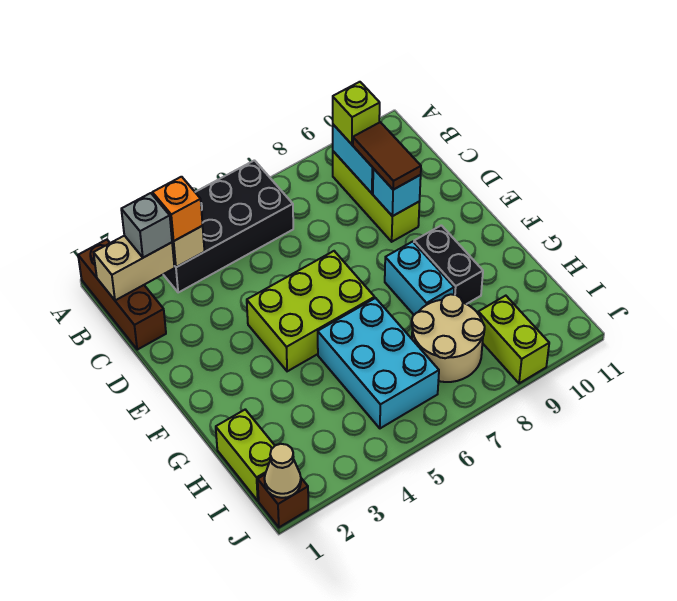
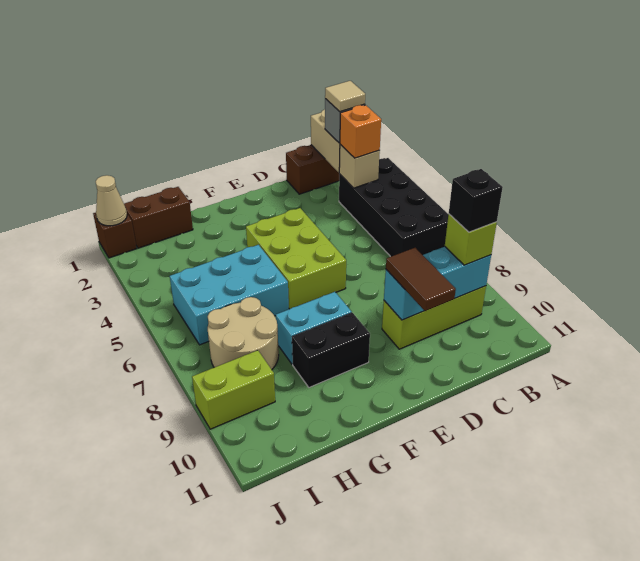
none -> tan tile B2 level 4
none -> black brick B9 level 4
brown tile C9:D9 level 3 -> brown tile D9:D10 level 3
lime brick H1:I1 level 1 -> brown brick H1:I1 level 1

